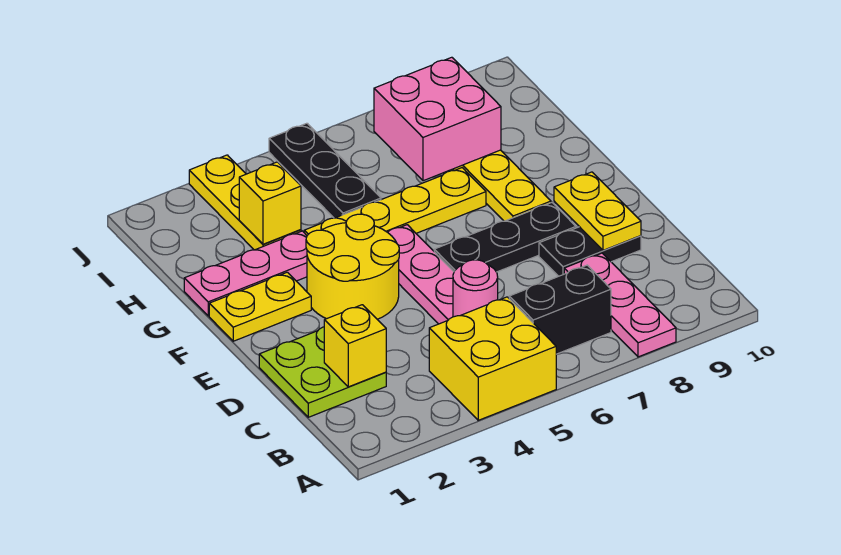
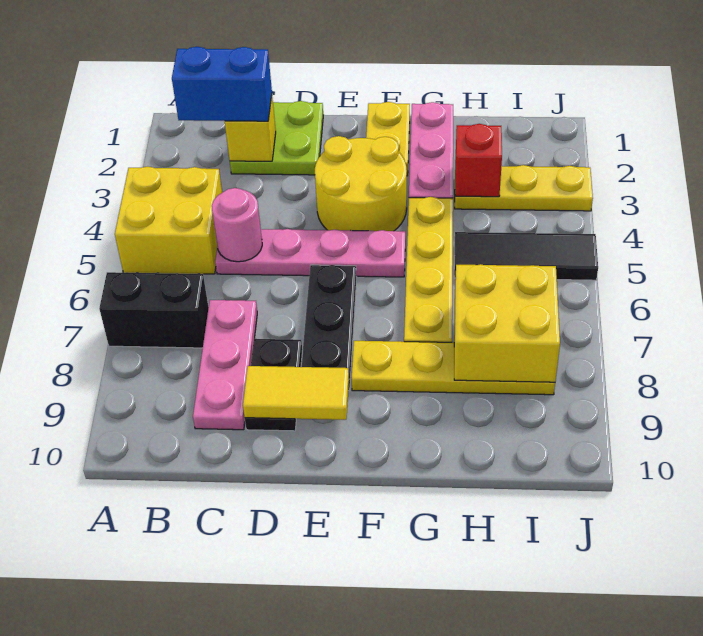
pink plate A8:C8 level 1 -> pink plate C7:C9 level 1
none -> blue brick B2:C2 level 3
black brick B6:B7 level 1 -> black brick A7:B7 level 1
yellow plate D9:E9 level 2 -> yellow tile D9:E9 level 2
yellow brick H3 level 2 -> red brick H3 level 2
black plate H5:J5 level 1 -> black tile H5:J5 level 1
pink brick H7:I8 level 2 -> yellow brick H7:I8 level 2

